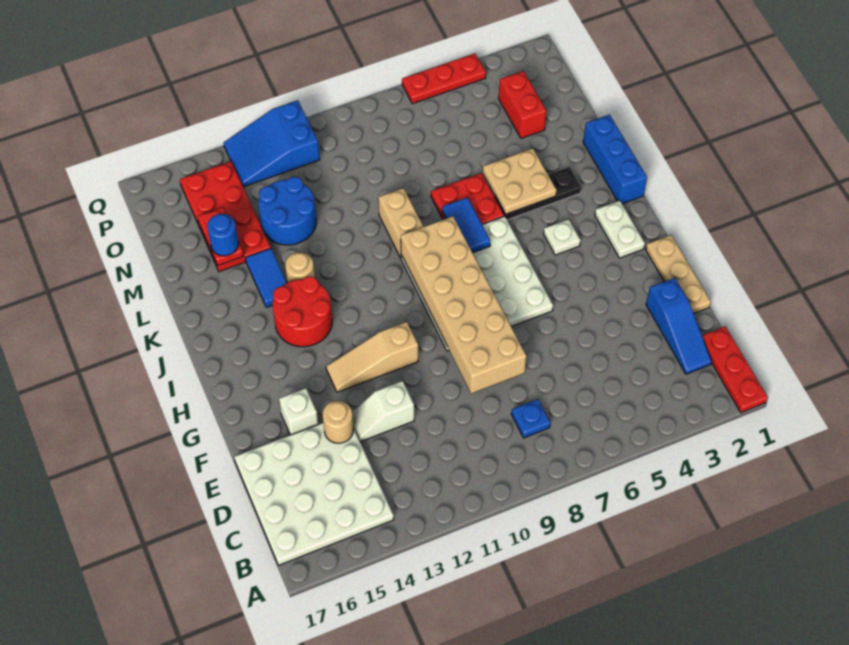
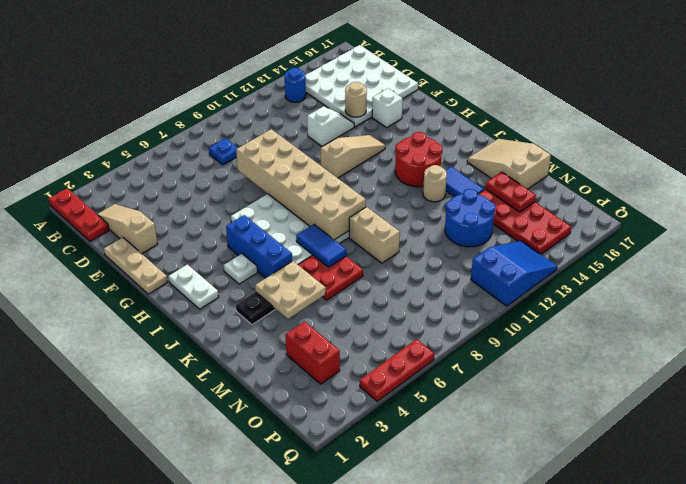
blue slope C2:E2 level 1 top E -> tan slope C2:E2 level 1 top E
blue brick J1:L1 level 1 -> blue brick H5:J5 level 1
none -> tan slope K16:M17 level 1 top M
blue round brick M15 level 3 -> blue round brick B13 level 1

